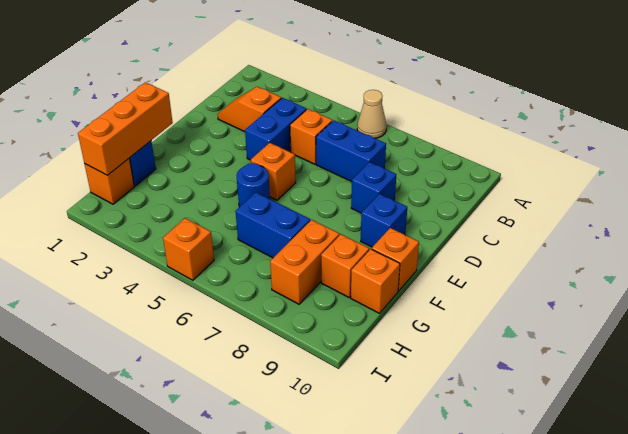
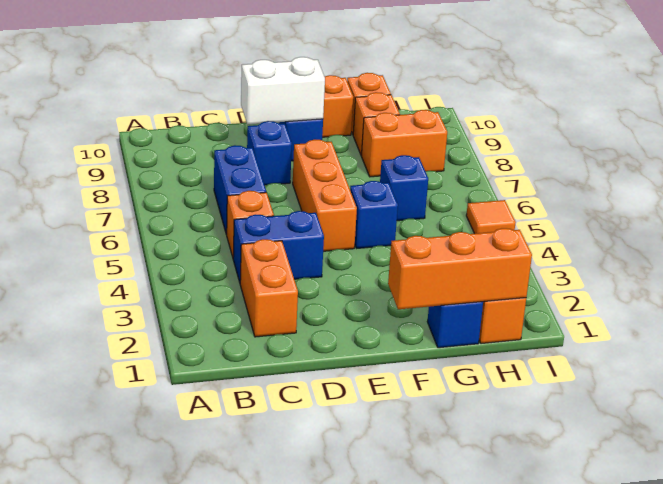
tan cone A6 level 1 -> none
orange slope C2:C3 level 1 top 3 -> orange brick C2:C3 level 1
none -> white brick D9:E9 level 2
orange brick E5 level 1 -> orange brick E5:E7 level 1
blue round brick F5 level 1 -> blue brick F5 level 1
blue brick G6:G7 level 1 -> blue brick G6 level 1
orange brick I5 level 1 -> orange tile I5 level 1

